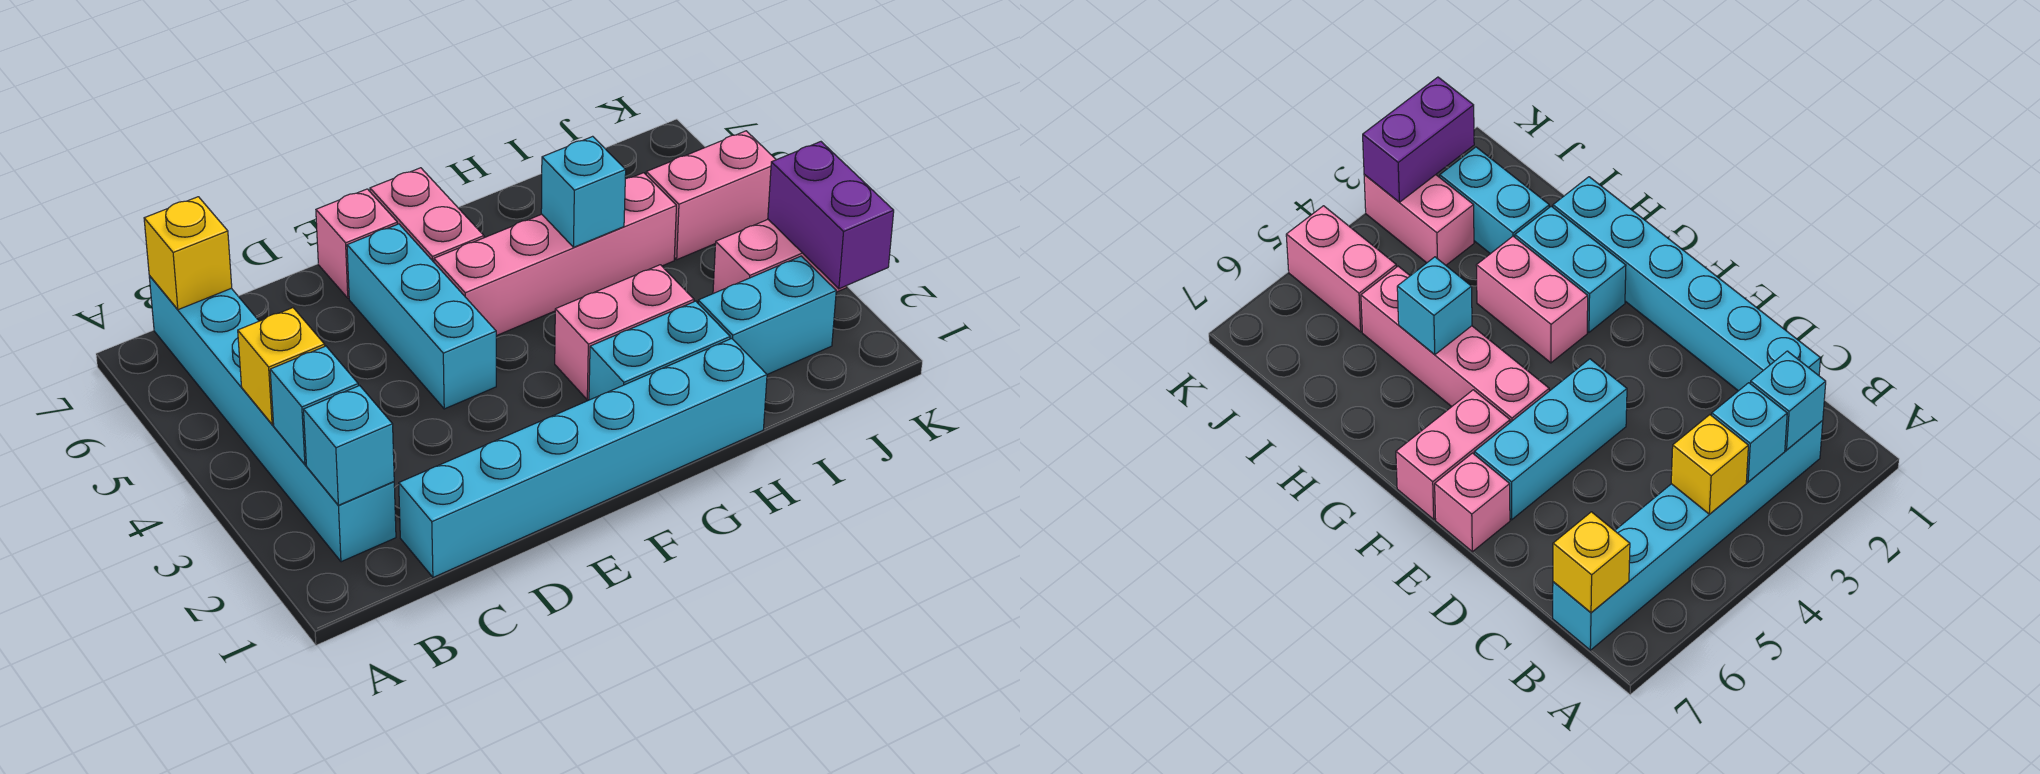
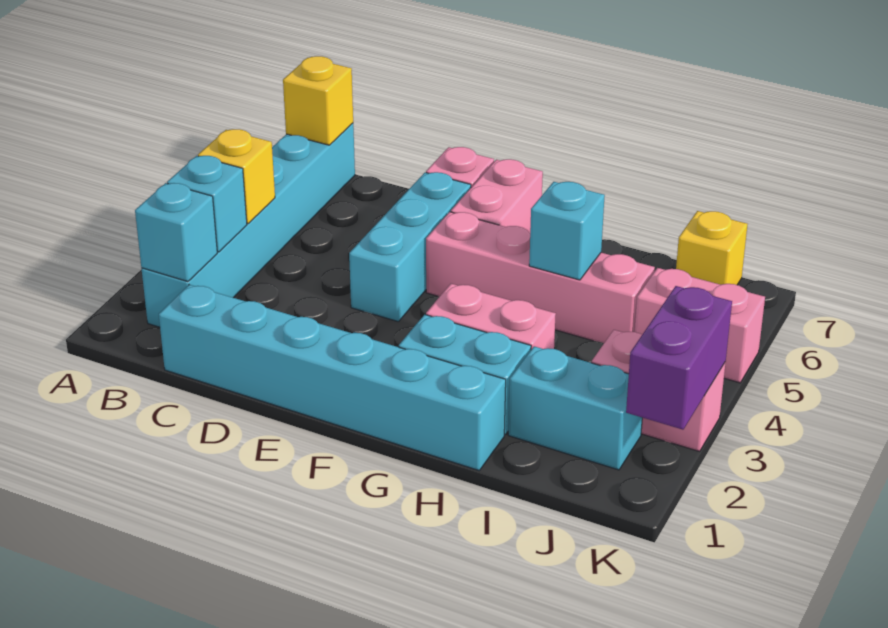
none -> yellow brick J7 level 1

